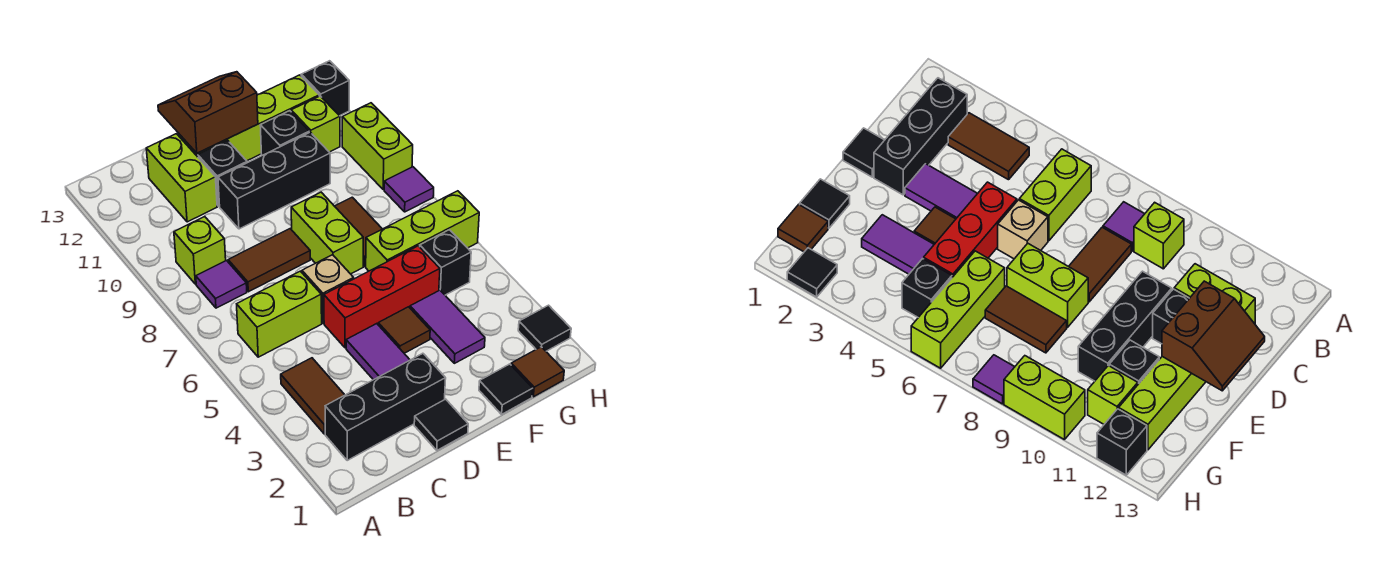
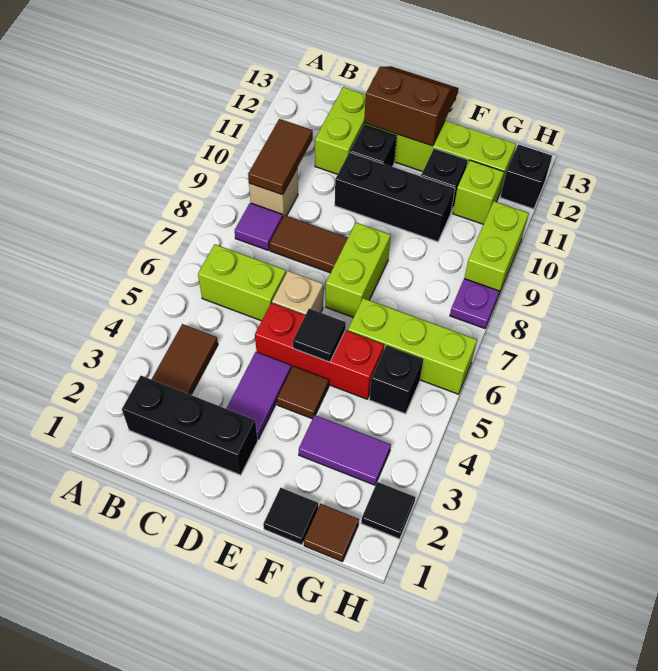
lime brick B9 level 1 -> tan brick B9 level 1
black tile D1 level 1 -> black tile E5 level 2
purple tile F3:F4 level 1 -> purple tile F3:G3 level 1
brown tile F7:F8 level 1 -> brown tile B9:B10 level 2
purple tile H8 level 1 -> purple plate H8 level 1

